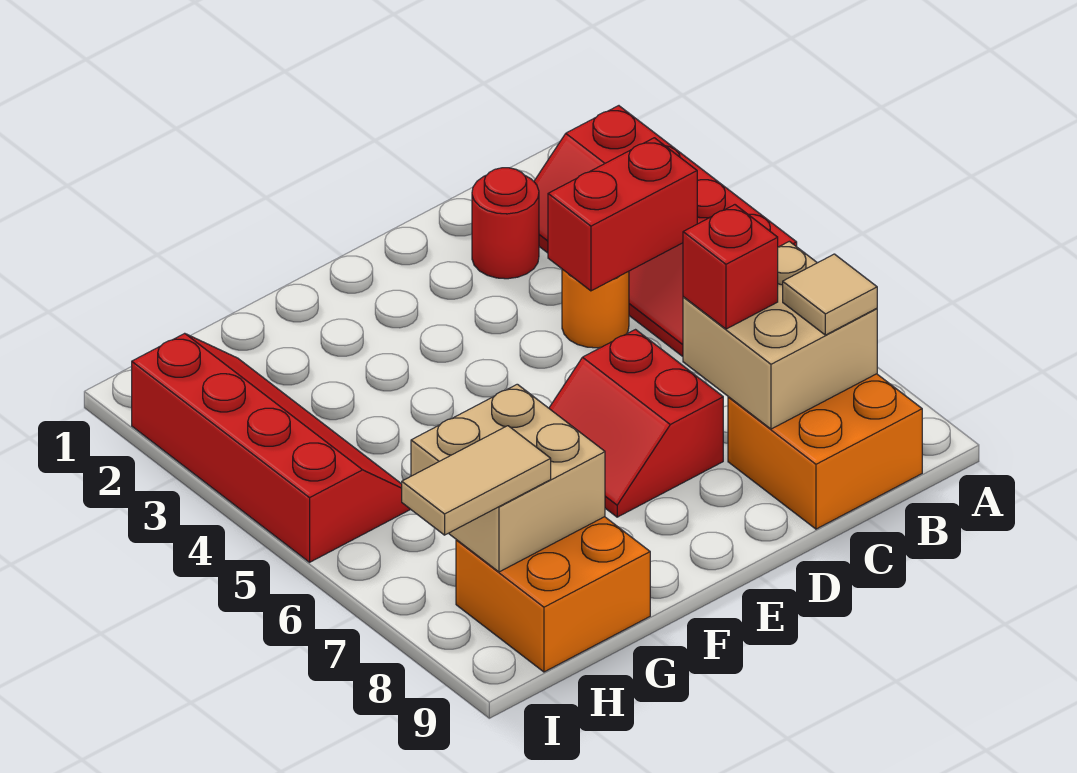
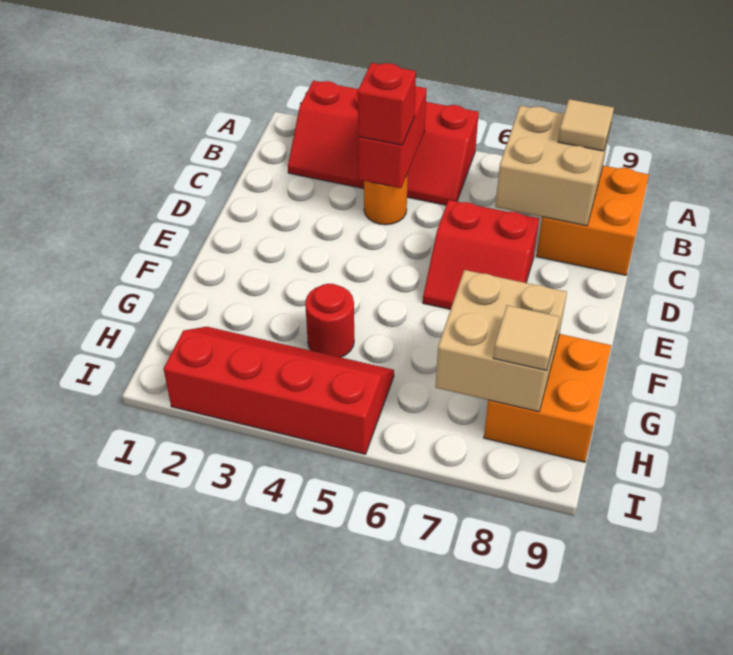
red round brick C2 level 1 -> red round brick G4 level 1
red brick C7 level 3 -> red brick C4 level 3
tan tile H8:I8 level 3 -> tan tile H8 level 3

